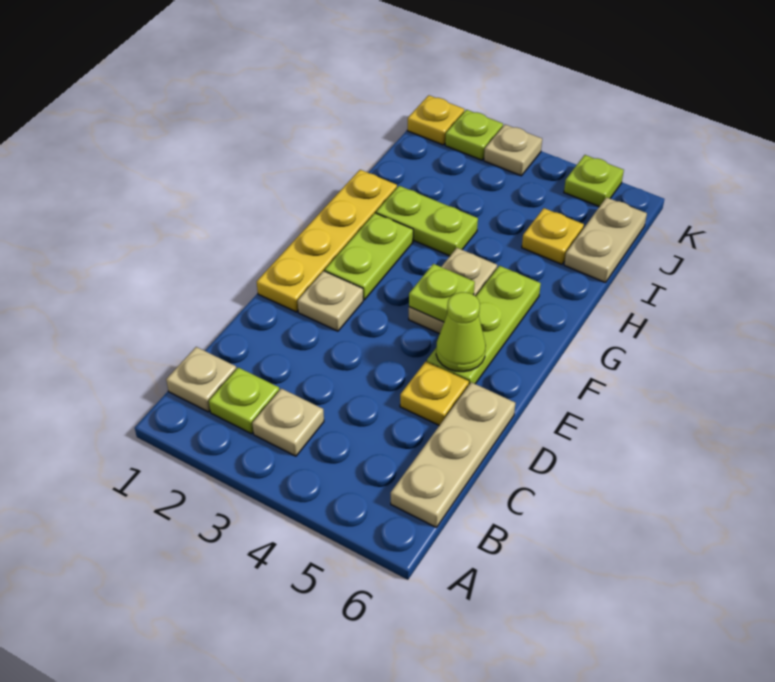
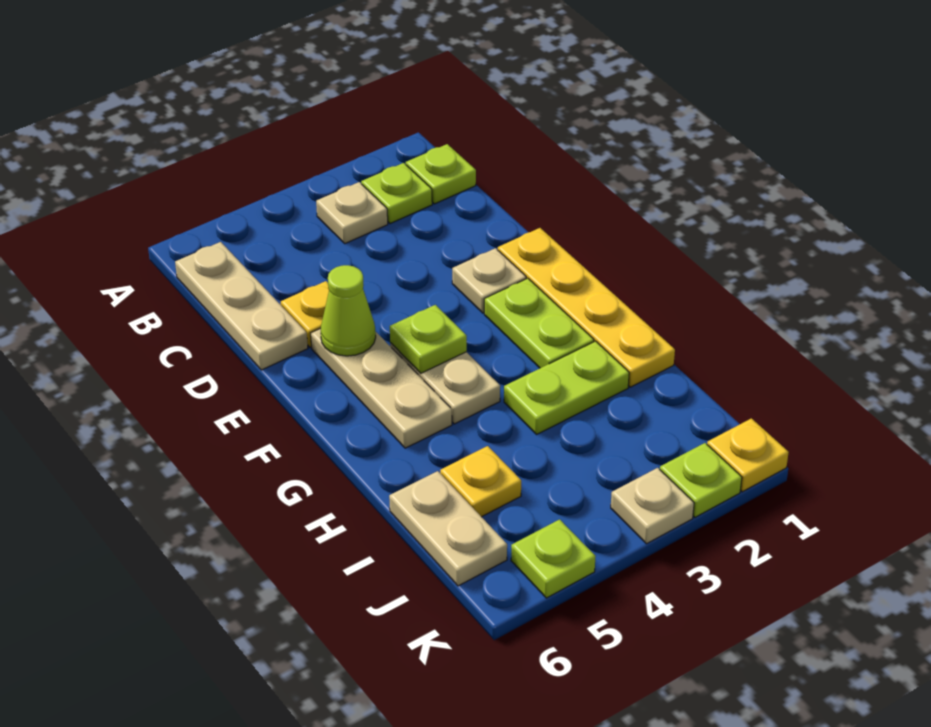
tan plate B1 level 1 -> lime plate B1 level 1
lime plate E5:G5 level 1 -> tan plate E5:G5 level 1

